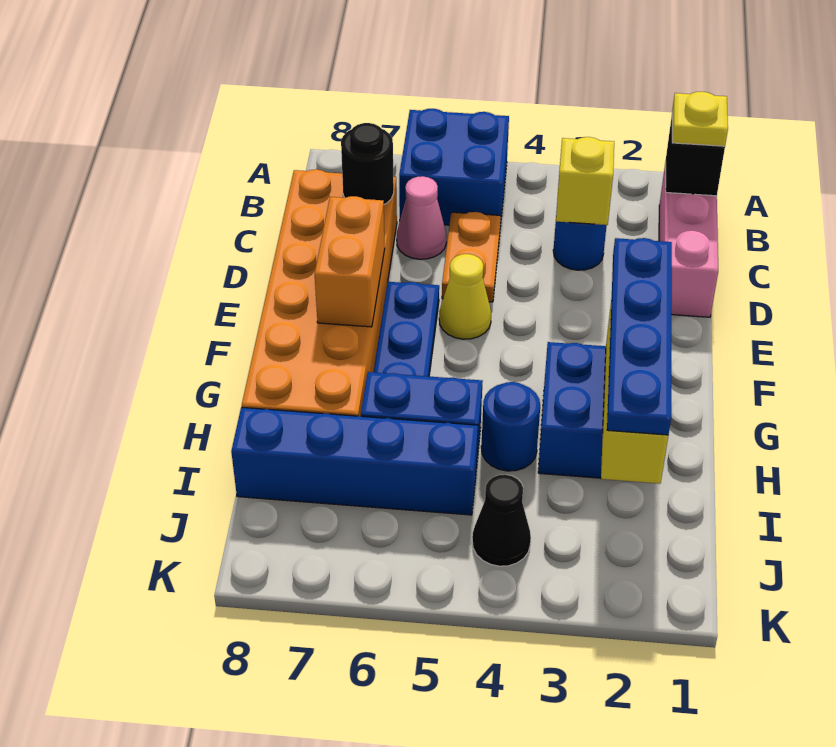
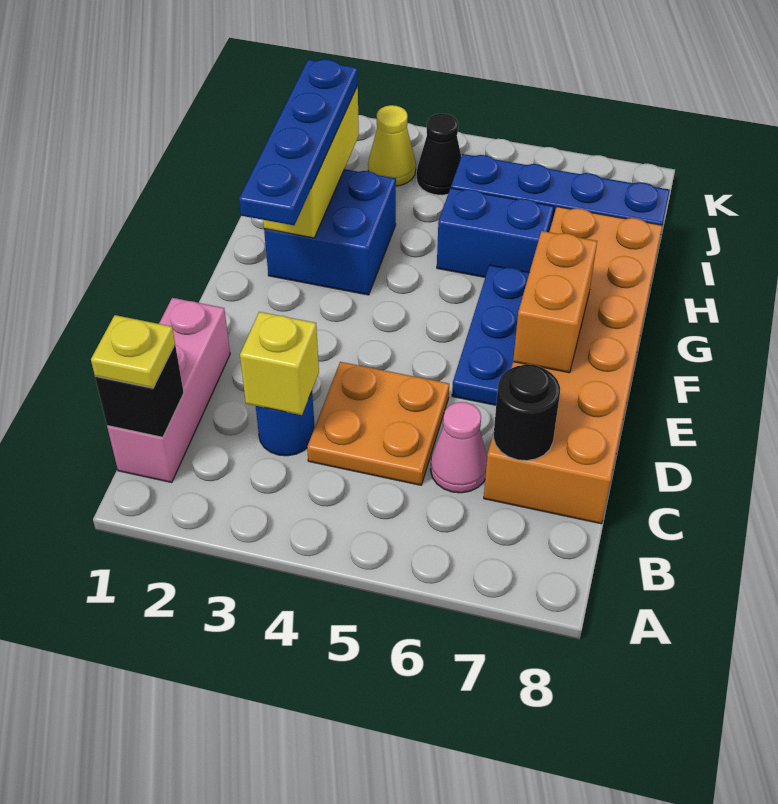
blue brick A5:B6 level 1 -> none
orange plate C5:D5 level 1 -> orange plate C4:D5 level 1
yellow cone E5 level 1 -> yellow cone J3 level 1
blue round brick H4 level 1 -> none

